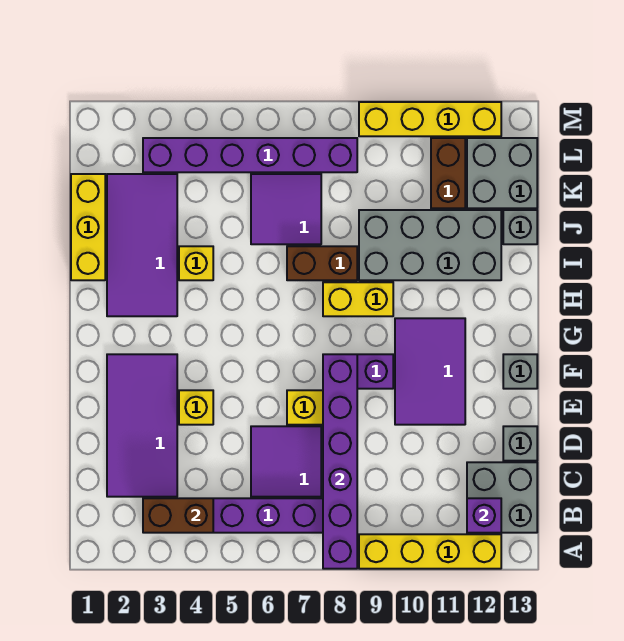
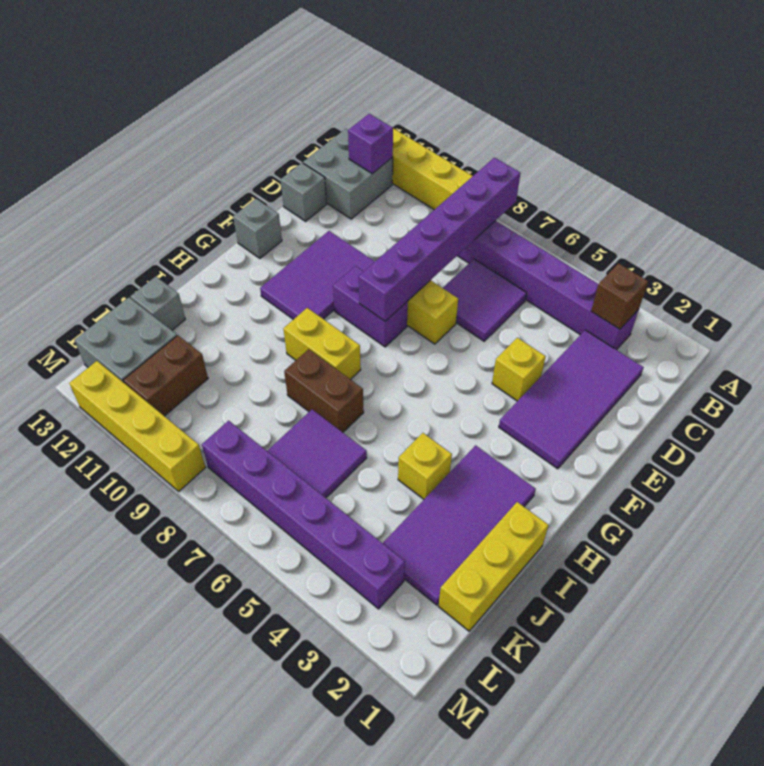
brown brick B3:B4 level 2 -> brown brick B3 level 2
grey brick I9:J12 level 1 -> none

